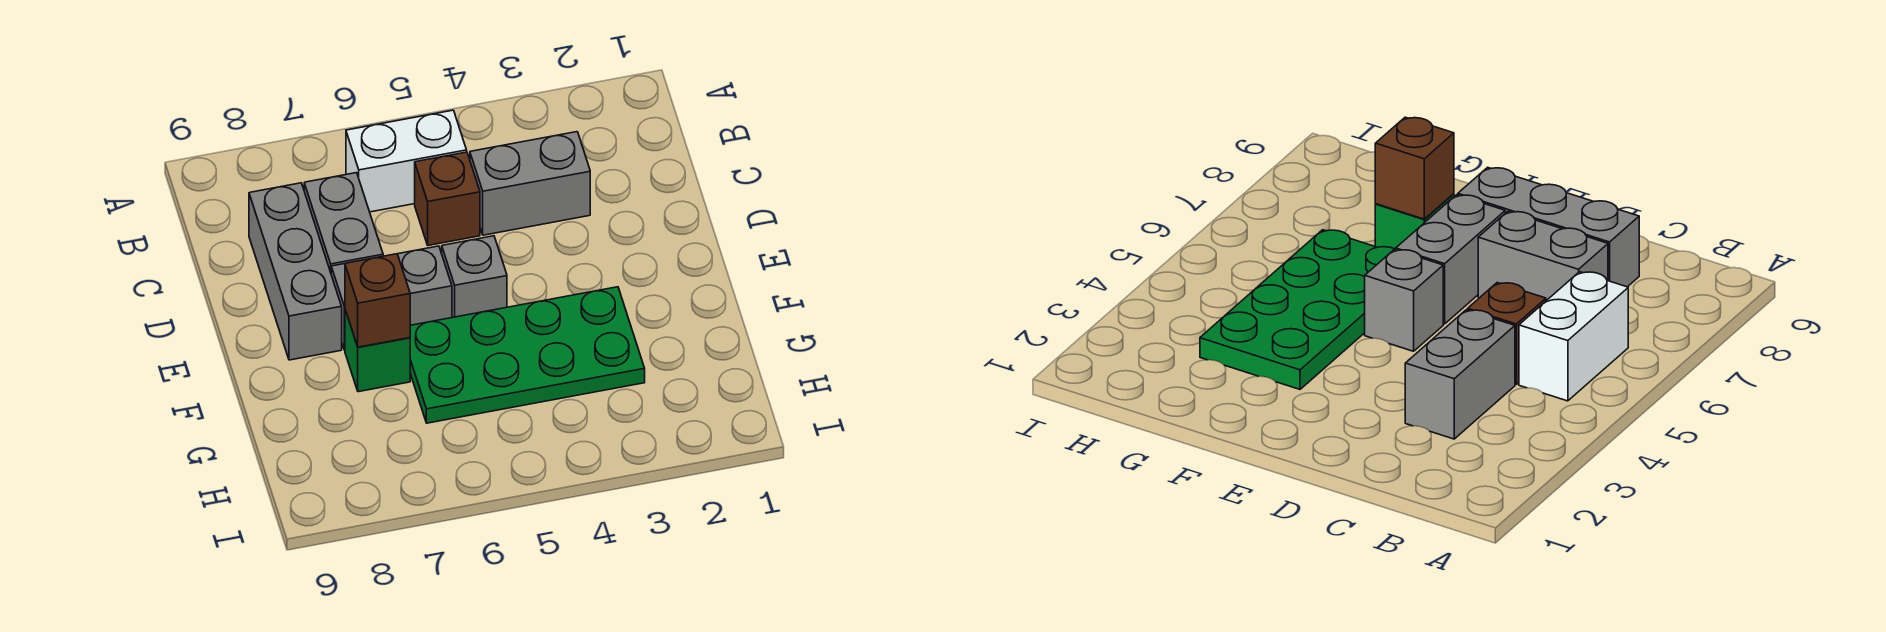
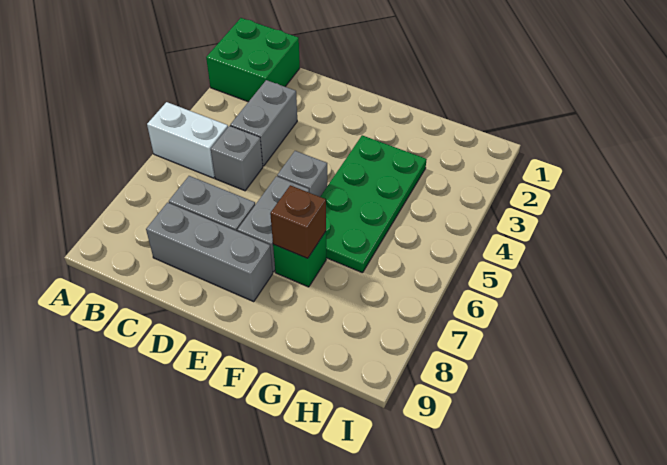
none -> green brick A1:B2 level 1
white brick B5:B6 level 1 -> white brick A5:B5 level 1
brown brick C5 level 1 -> grey brick C5 level 1

